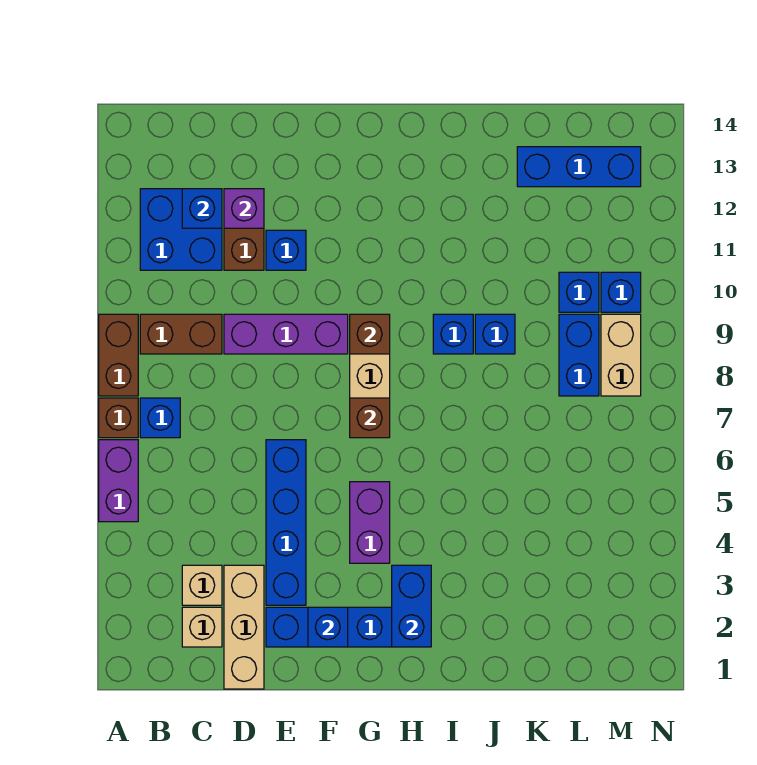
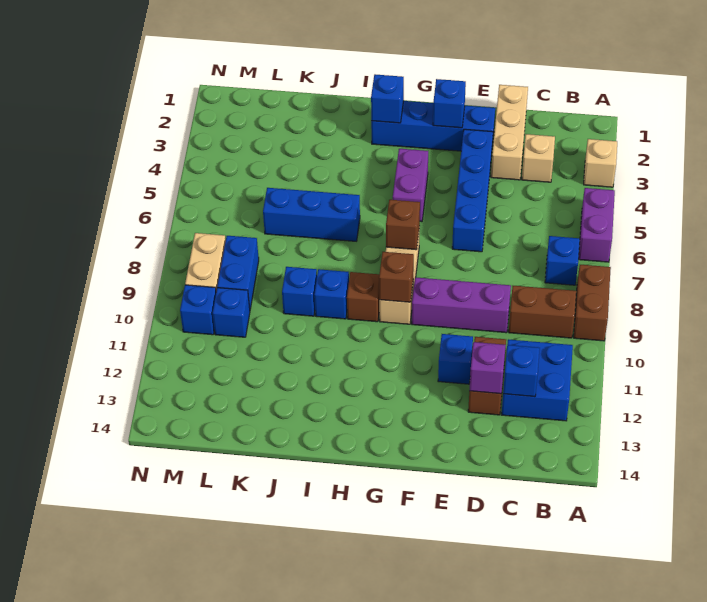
brown brick A7 level 1 -> brown brick H9 level 1
tan brick C2 level 1 -> tan brick A3 level 1
blue brick H2:H3 level 2 -> blue brick H2 level 2
blue brick K13:M13 level 1 -> blue brick I6:K6 level 1

